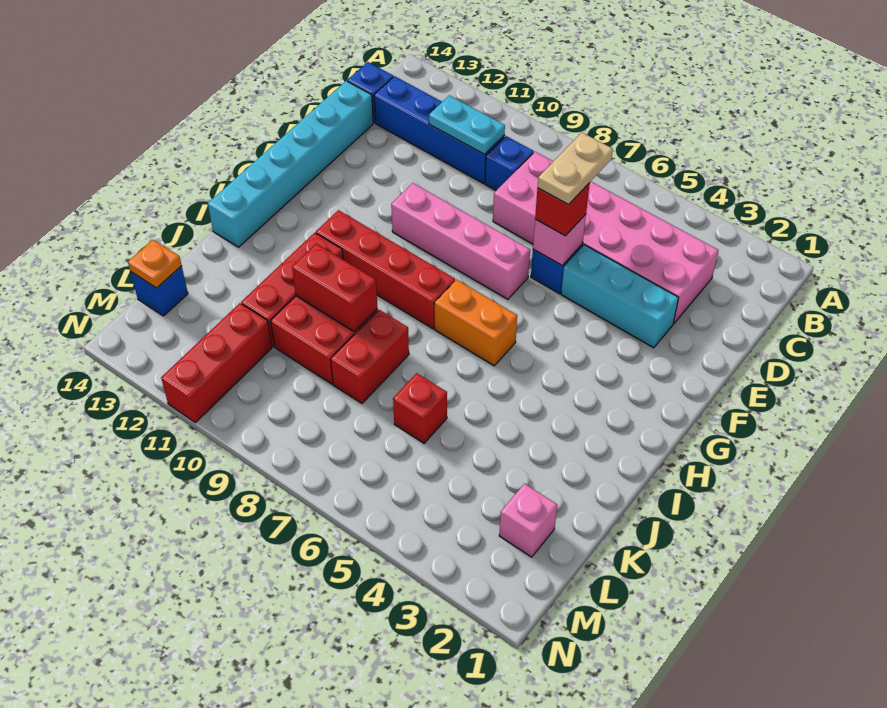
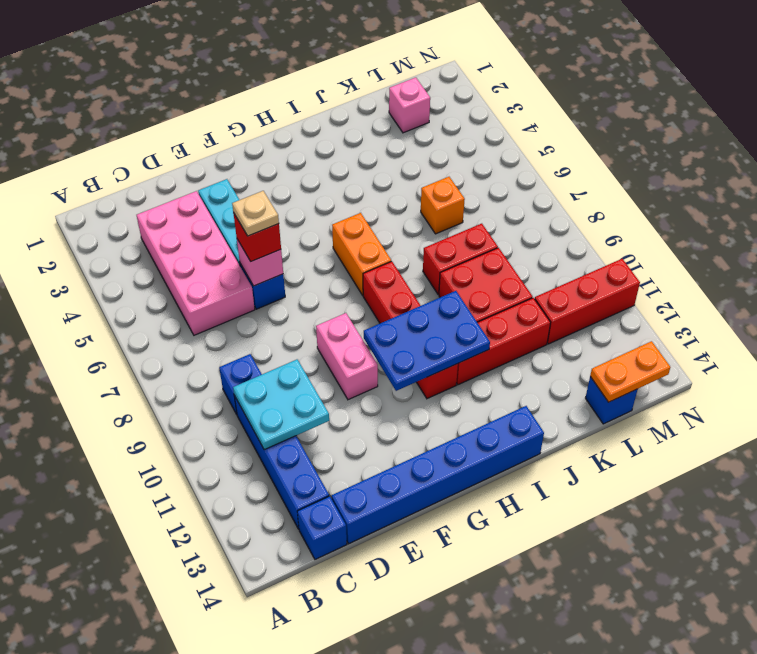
pink brick C3:D8 level 1 -> pink brick C3:D6 level 1
cyan plate C10:C11 level 2 -> cyan plate C10:D11 level 2
tan plate D6:E6 level 4 -> tan plate E6 level 4
cyan brick D14:I14 level 1 -> blue brick D14:I14 level 1
pink brick F7:F10 level 1 -> pink brick F9:F10 level 1
none -> blue plate G10:I11 level 2
red brick J9:J10 level 2 -> none
red brick K6 level 1 -> orange brick K6 level 1
orange plate L14 level 2 -> orange plate L14:M14 level 2

